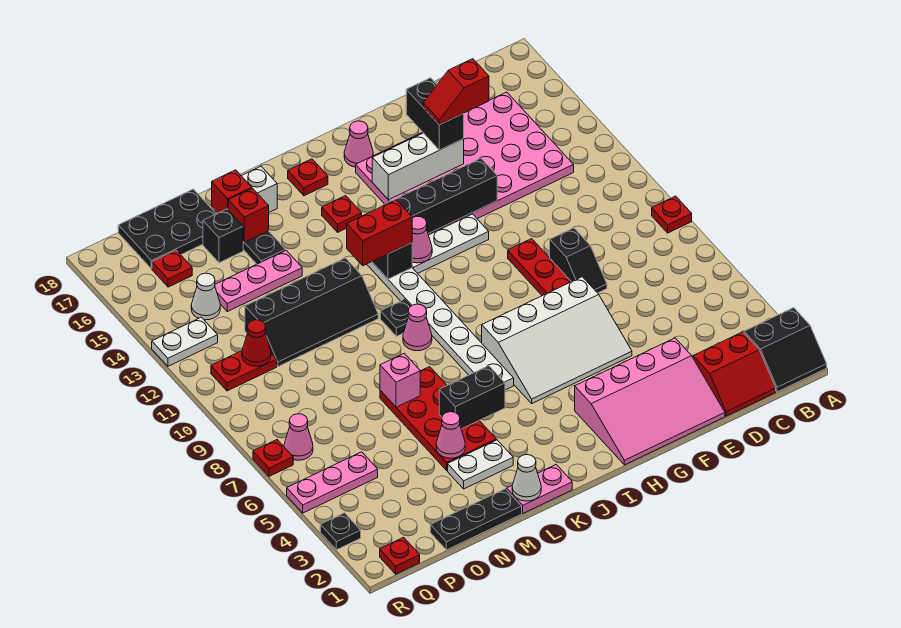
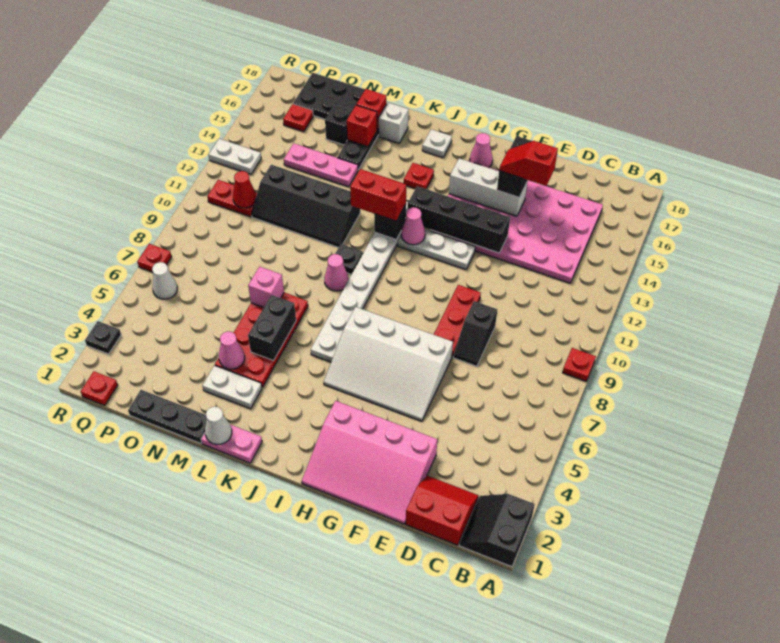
black slope A1:B2 level 1 top 2 -> black slope A1:B2 level 1 top A
red slope C1:D2 level 1 top 2 -> red slope C1:D2 level 1 top 1
red plate J17 level 1 -> white plate J17 level 1
black brick K5:L5 level 2 -> black brick L5:L6 level 2
pink plate P5:R5 level 1 -> none
white cone P14 level 1 -> white cone Q6 level 1
pink cone Q7 level 1 -> none

